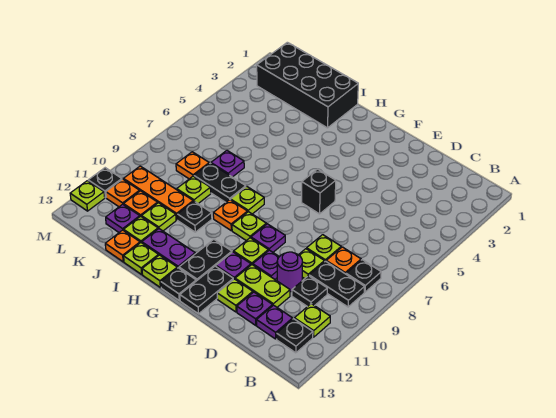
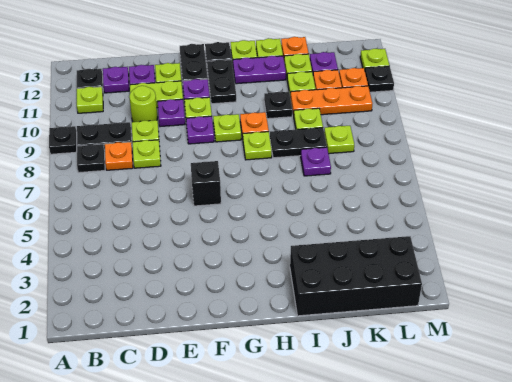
black plate C10 level 1 -> black plate A9 level 1
purple round brick D10 level 1 -> lime round brick D10 level 1
orange plate K8 level 1 -> lime plate K8 level 1

